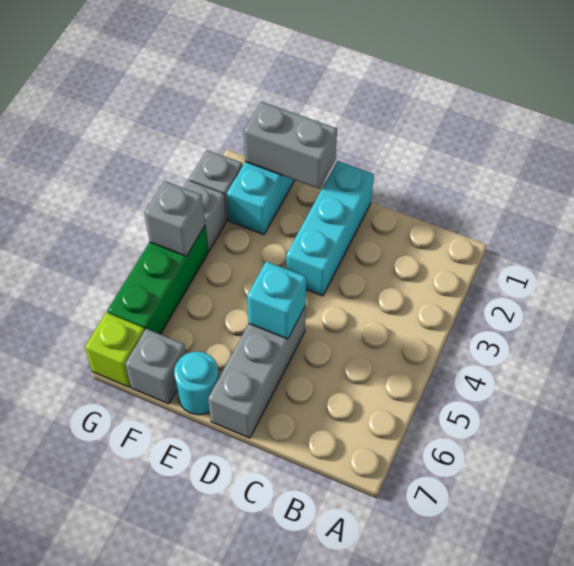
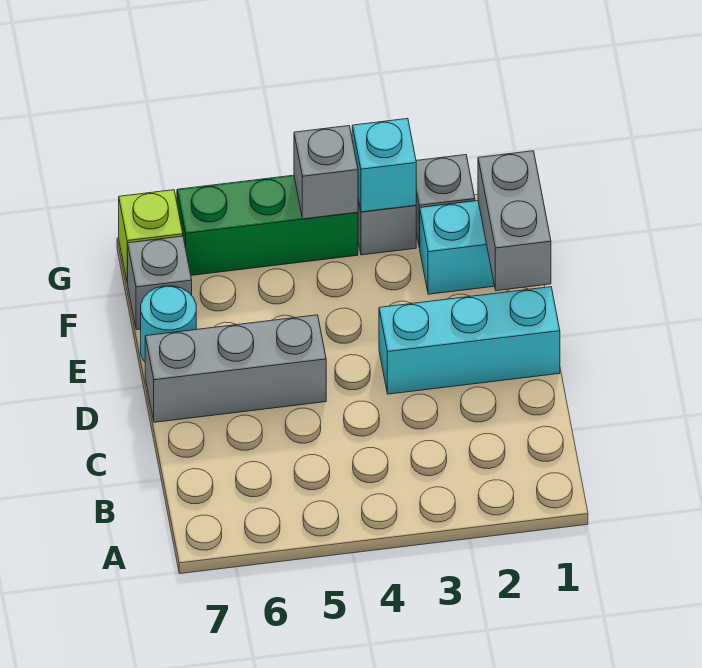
cyan brick D5 level 2 -> cyan brick G3 level 2

